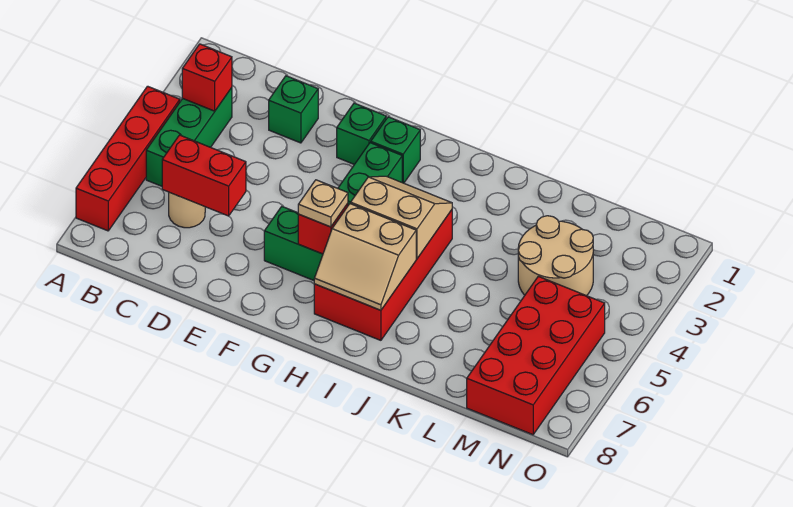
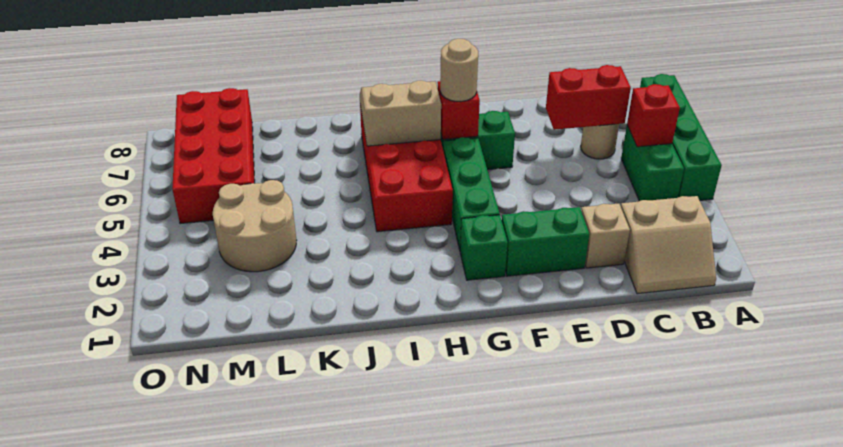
red brick A4:A7 level 1 -> green brick A4:A7 level 1
green brick B3:B5 level 1 -> green brick B4:B5 level 1
red brick B3 level 2 -> red brick B5 level 2
green brick D2 level 1 -> tan brick D2 level 1
green brick F2 level 1 -> green brick E2:F2 level 1
tan plate G6 level 3 -> tan round brick G6 level 3
tan slope H4:I5 level 2 top 5 -> tan slope B1:C2 level 1 top 2

